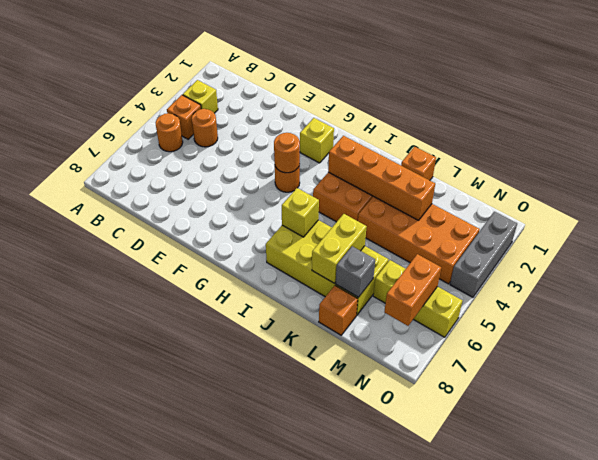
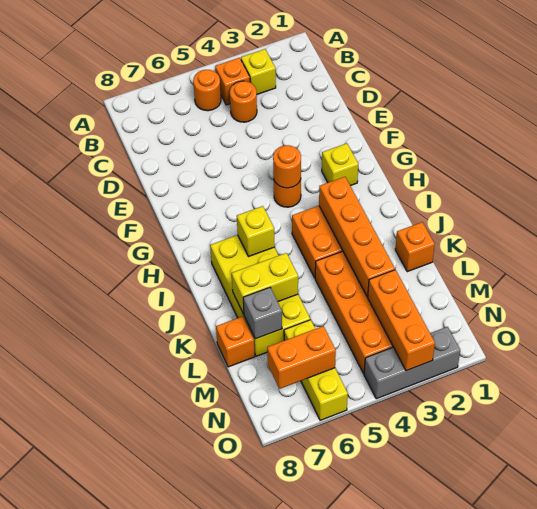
none -> orange brick M3:O3 level 2

